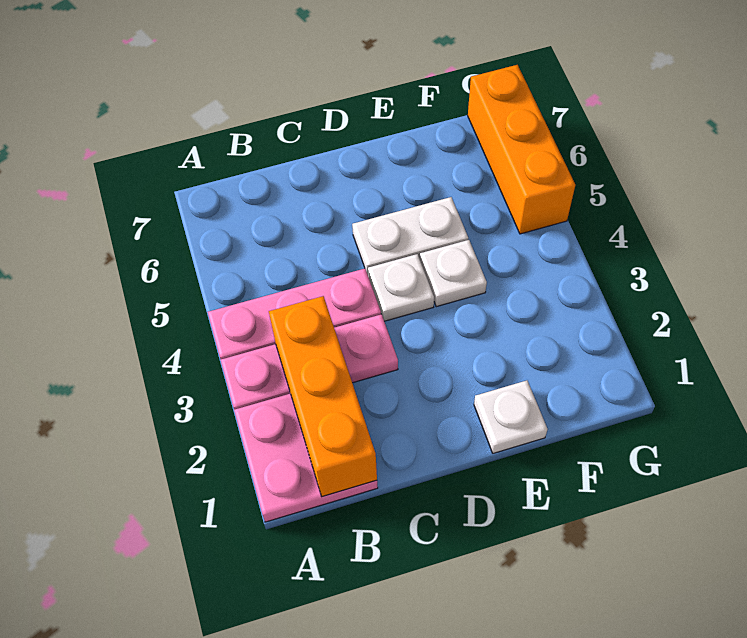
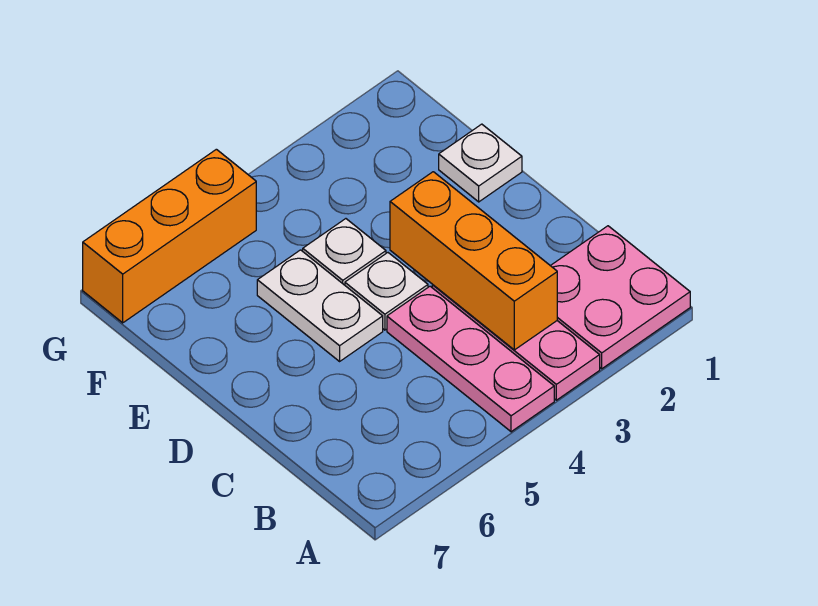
orange brick B1:B3 level 2 -> orange brick B3:D3 level 2

